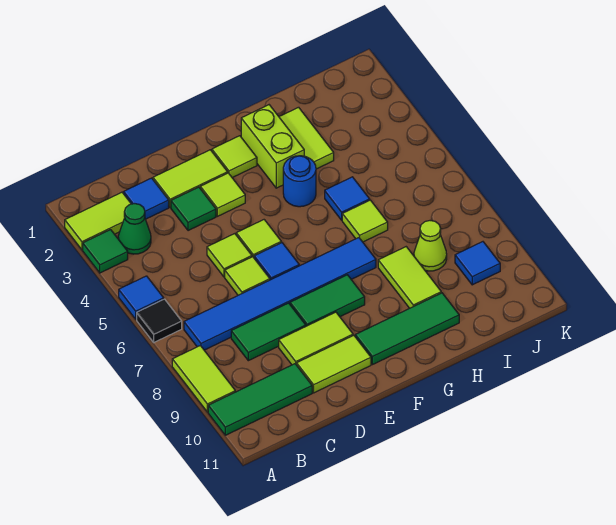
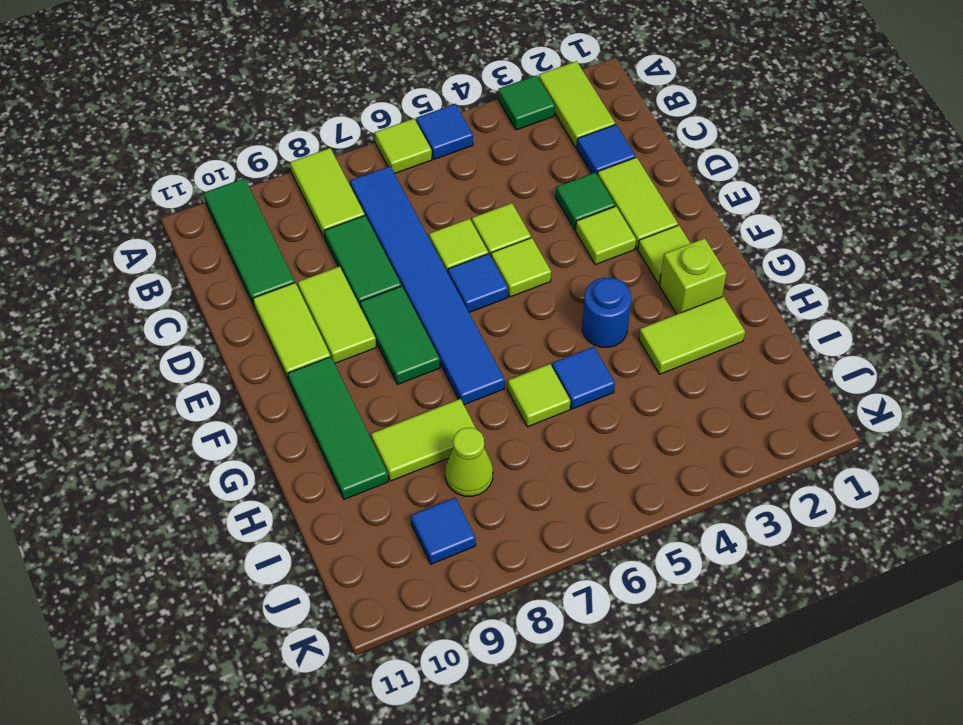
black tile A6 level 1 -> lime tile A6 level 1
lime tile A8:A9 level 1 -> lime tile A8:B8 level 1
green cone B3 level 1 -> none
lime brick G2:G3 level 1 -> lime brick G2 level 1

